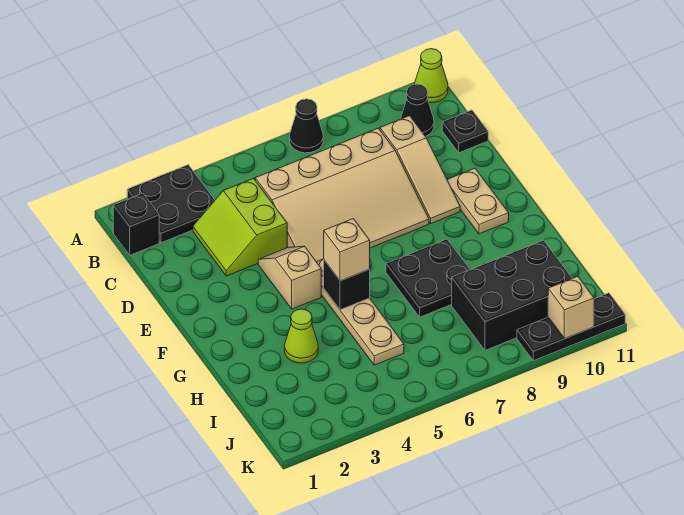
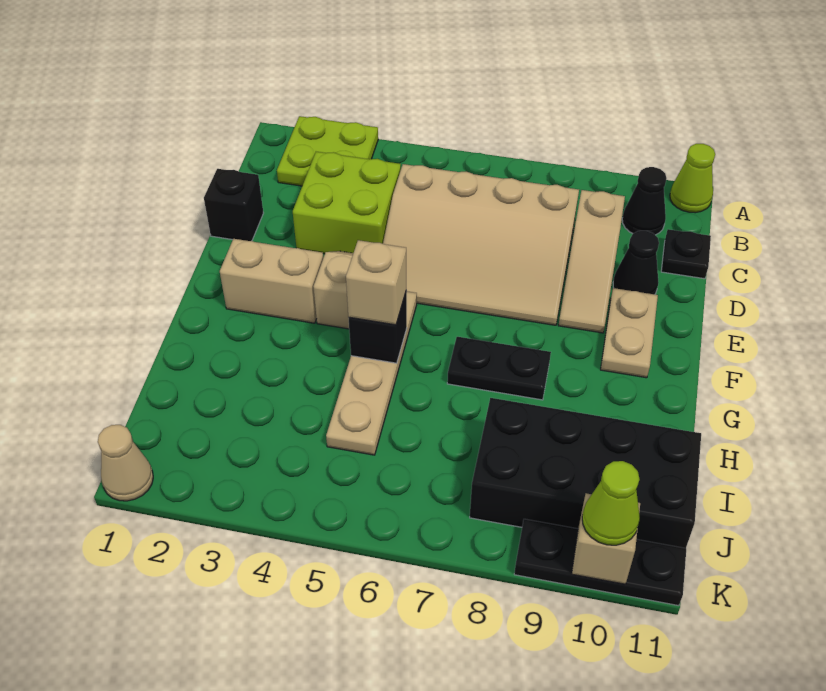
black plate A2:B3 level 1 -> lime plate A2:B3 level 1
black cone A7 level 1 -> black cone D10 level 1
black brick B1 level 1 -> black brick D1 level 1
lime slope C3:D4 level 1 top 4 -> lime brick C3:D4 level 1
none -> tan brick F2:F3 level 1
black plate G7:H8 level 1 -> black plate G7:G8 level 1
lime cone H3 level 1 -> lime cone K10 level 3
black brick I8:J10 level 1 -> black brick I8:J11 level 1
none -> tan cone K1 level 1

